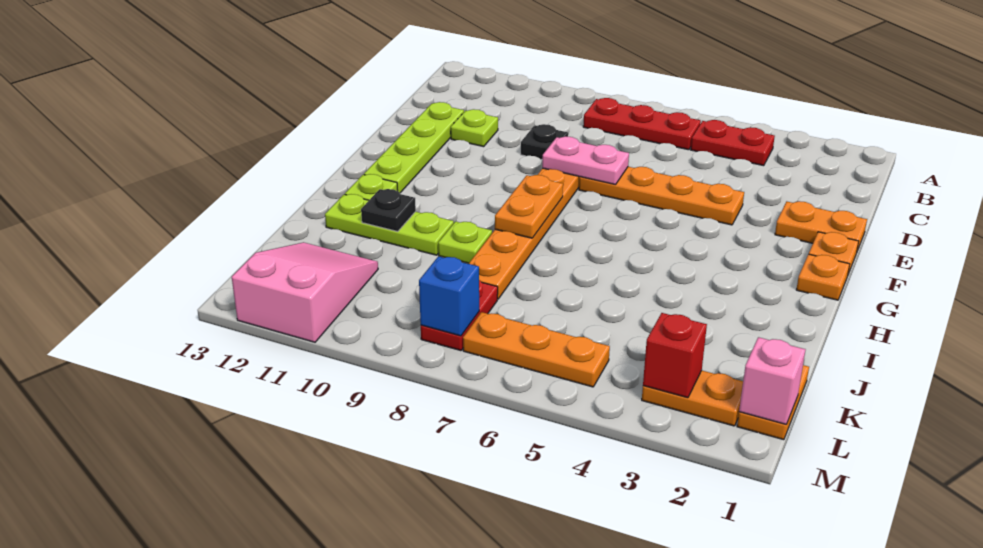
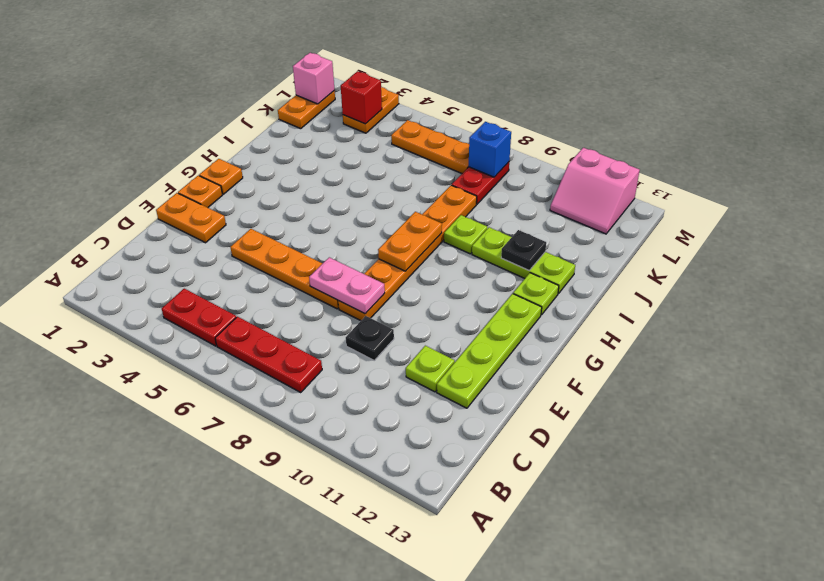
pink slope K11:M12 level 1 top M -> pink slope L11:M12 level 1 top M
orange plate L2:L3 level 1 -> orange plate L3:M3 level 1

